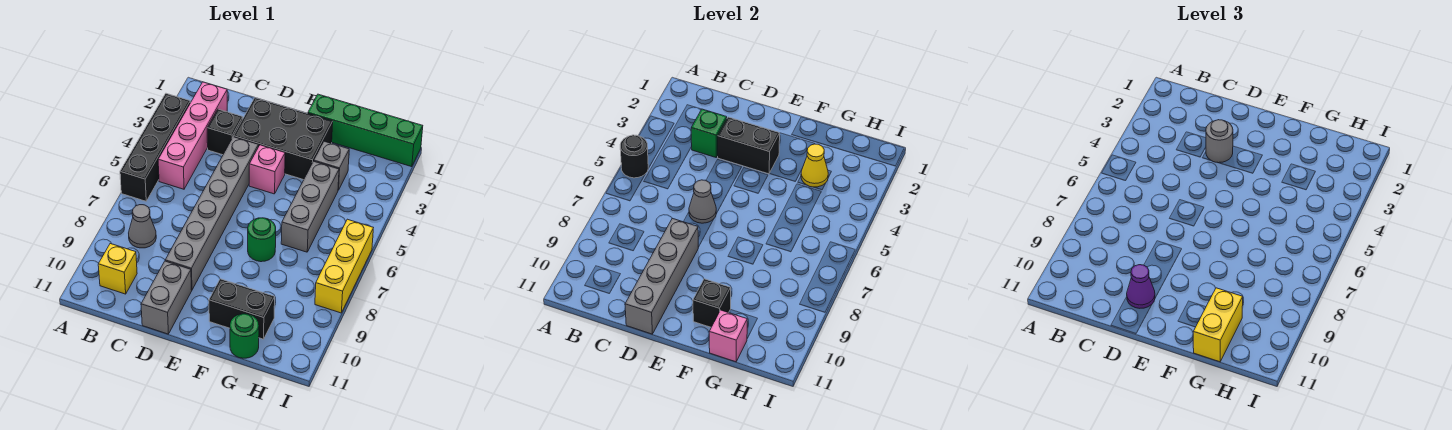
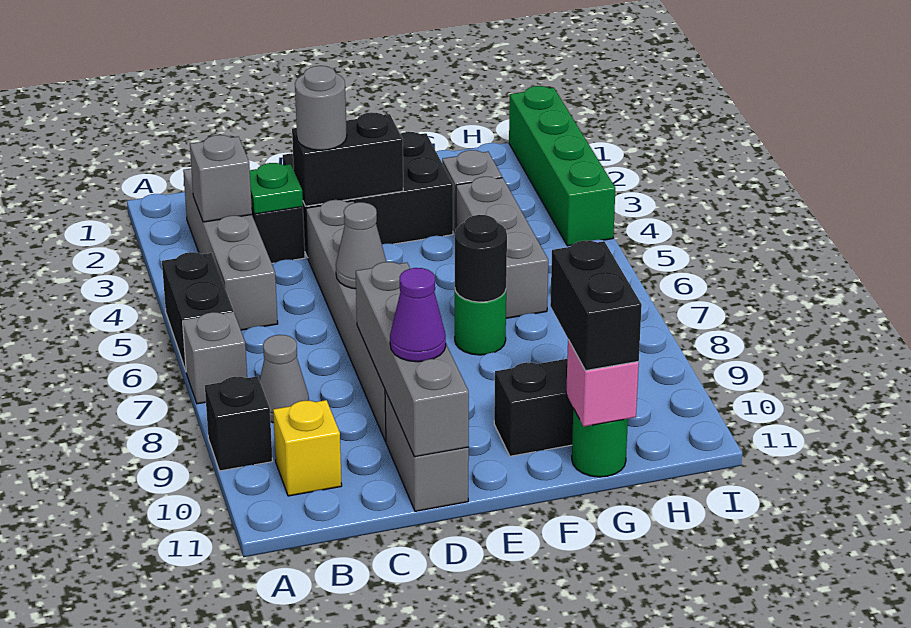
black brick A3:A6 level 1 -> black brick A5:A6 level 1
black round brick A5 level 2 -> black round brick F7 level 2
none -> grey brick A7 level 1
pink brick B2:B5 level 1 -> grey brick B2:B5 level 1
none -> grey brick B3 level 2
green brick C3 level 2 -> green plate C3 level 2
pink brick E4 level 1 -> none
green brick F1:I1 level 1 -> green brick I1:I4 level 1
black brick F10 level 2 -> black brick A9 level 1
yellow cone G3 level 2 -> none
yellow brick G10:G11 level 3 -> black brick G10:G11 level 3
yellow brick I6:I8 level 1 -> none

